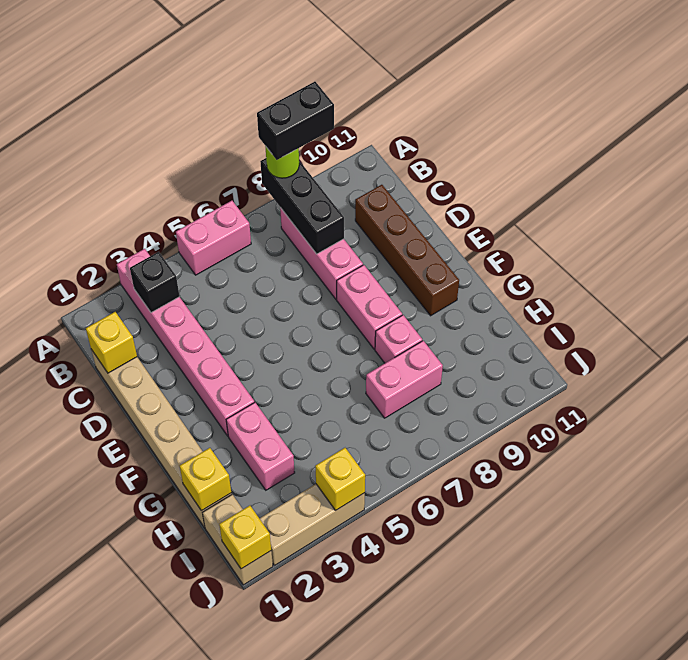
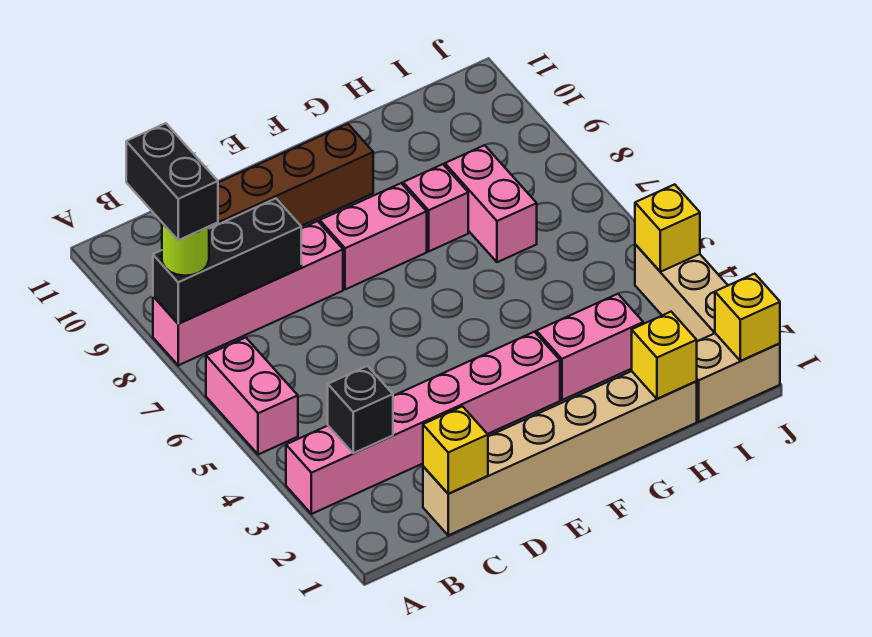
pink brick B8:D8 level 1 -> pink brick A8:D8 level 1

